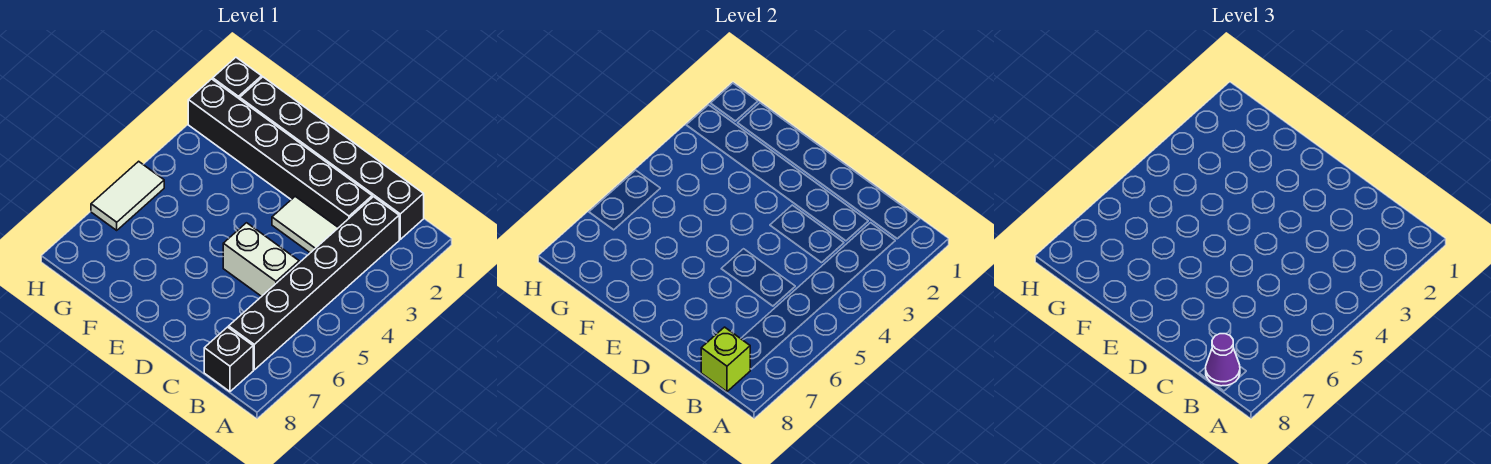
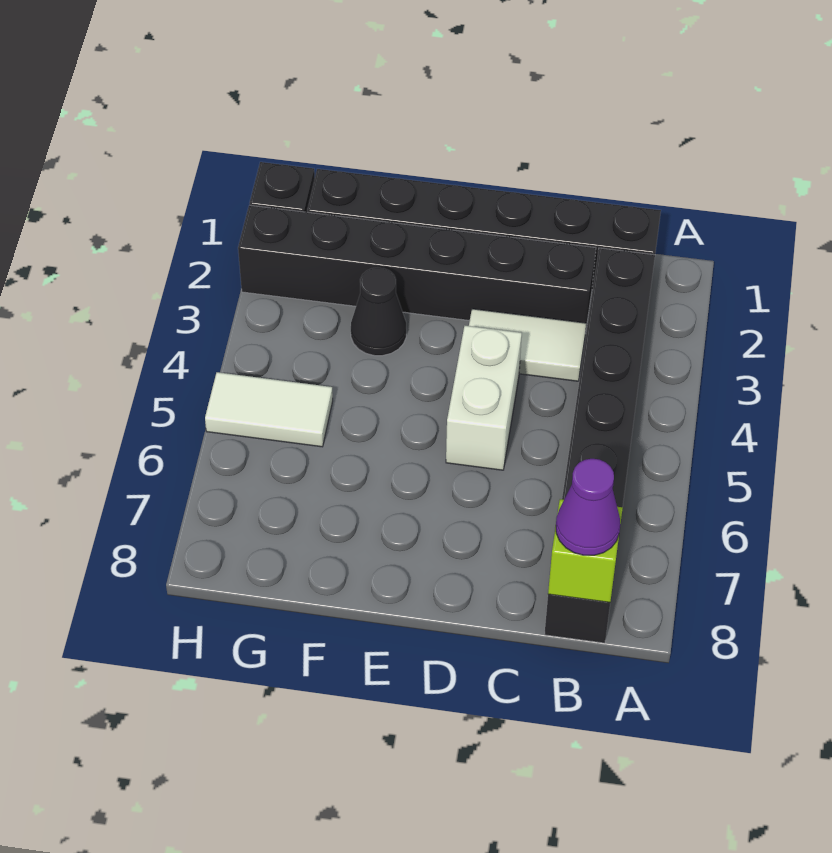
white brick C5:D5 level 1 -> white brick D4:D5 level 1
none -> black cone F3 level 1
white tile H5:H6 level 1 -> white tile G5:H5 level 1

